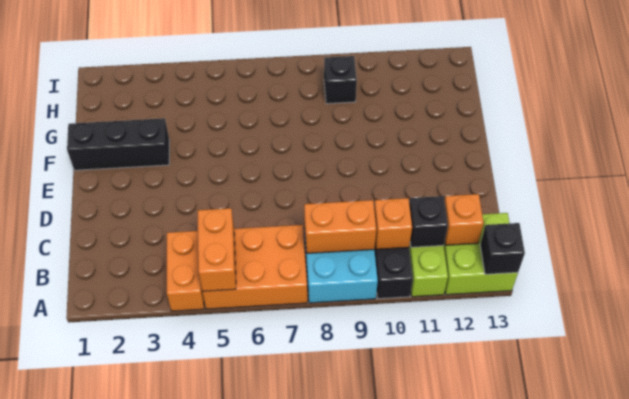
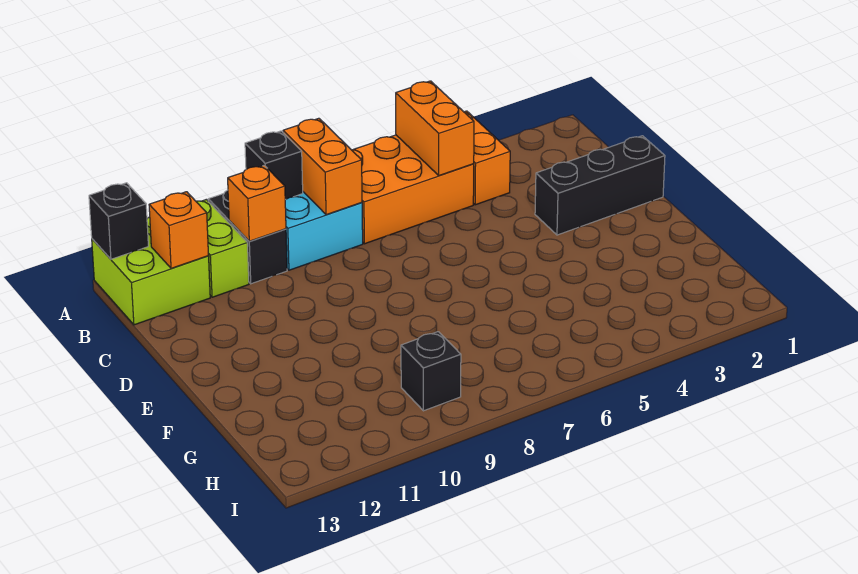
orange brick B8:B9 level 2 -> orange brick A8:B8 level 2
black brick B11 level 2 -> black brick A9 level 2
black brick F1:F3 level 1 -> black brick D1:D3 level 1

